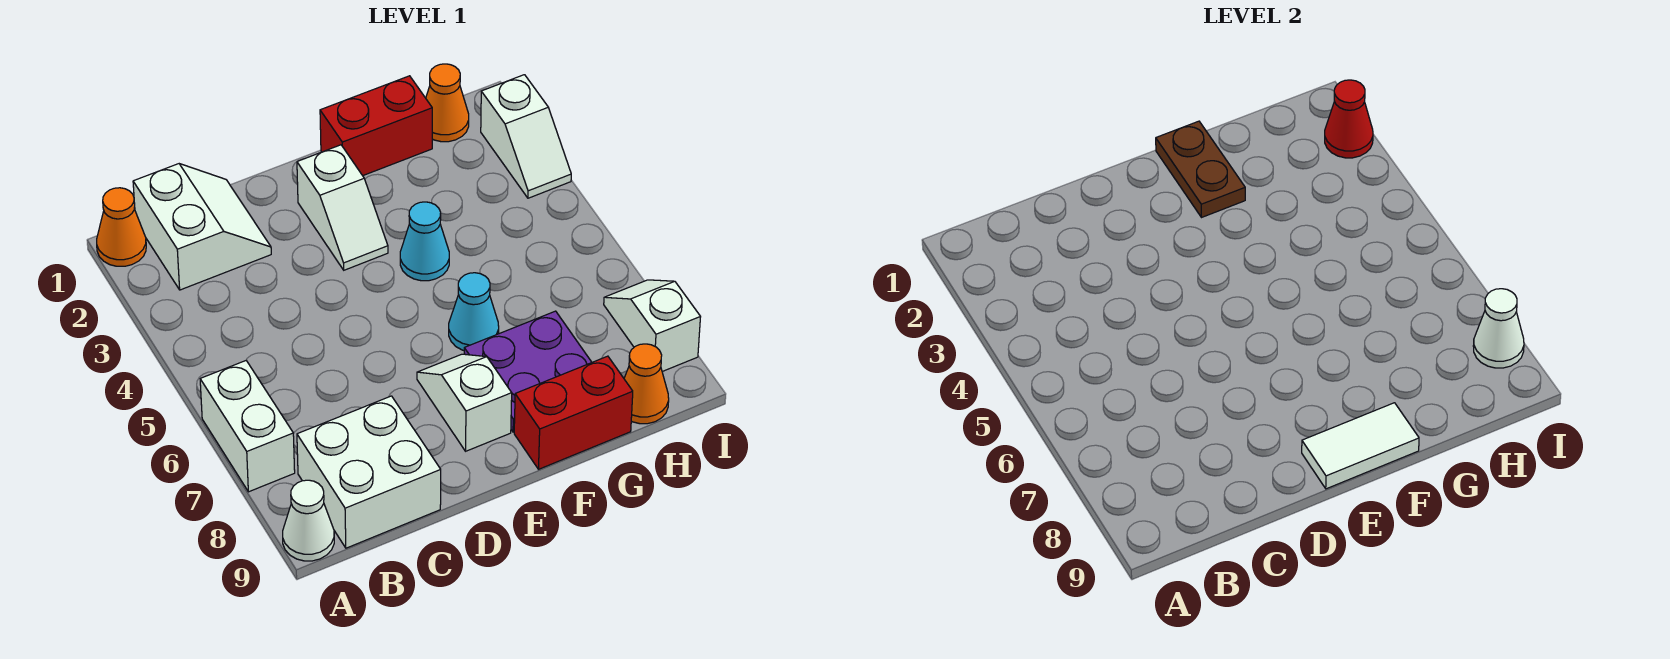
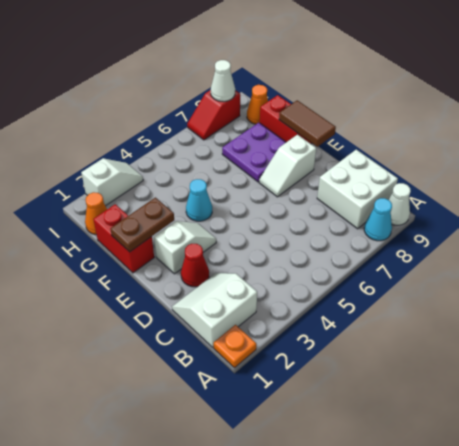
orange cone A1 level 1 -> orange plate A1 level 1
white brick A6:A7 level 1 -> none
white tile E9:F9 level 2 -> brown tile E9:F9 level 2
cyan cone F6 level 1 -> cyan cone A8 level 1
red cone I2 level 2 -> red cone D2 level 1
white slope I7:I8 level 1 top 8 -> red slope I7:I8 level 1 top 8

